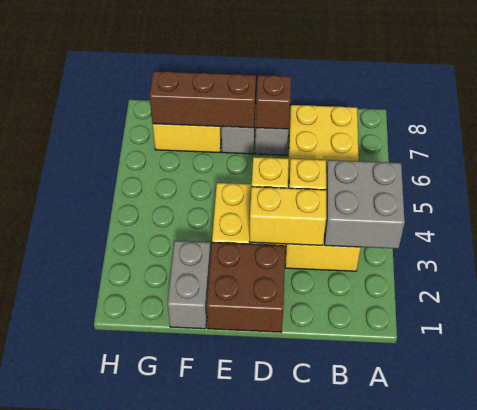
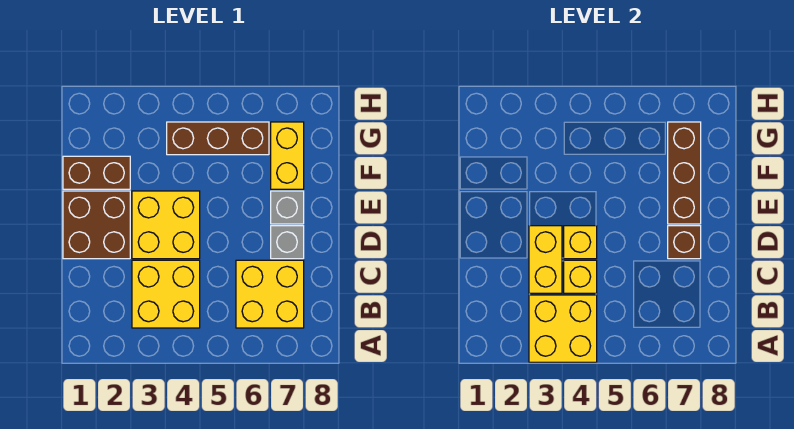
grey brick A3:B4 level 2 -> yellow brick A3:B4 level 2
grey brick F1:F2 level 1 -> brown brick F1:F2 level 1
none -> brown brick G4:G6 level 1

